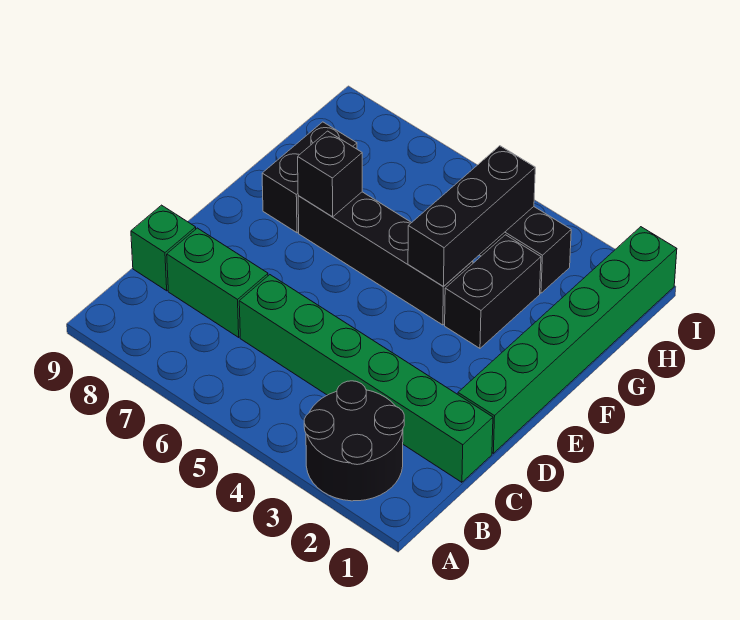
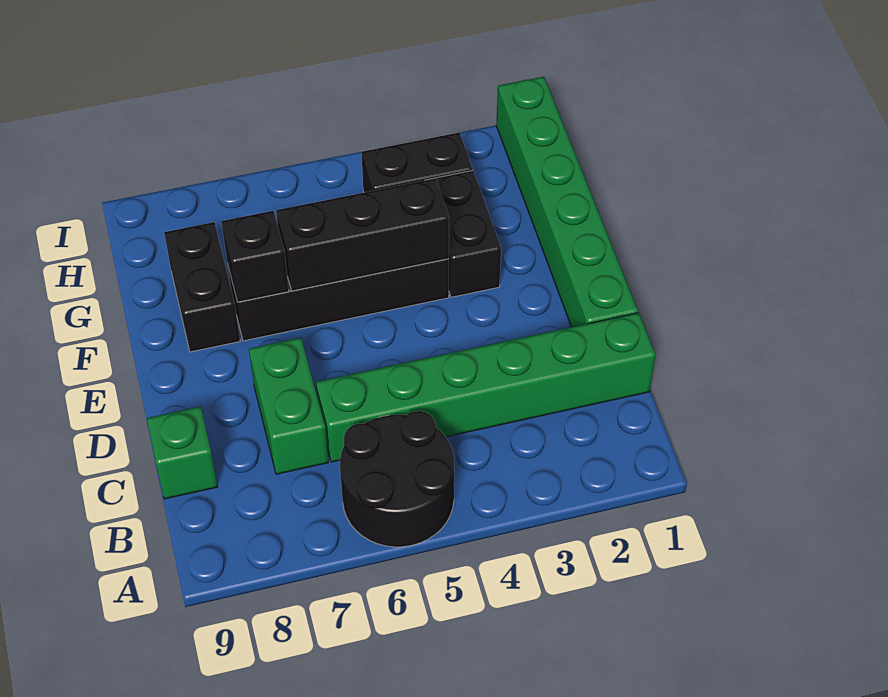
black round brick A2:B3 level 1 -> black round brick A5:B6 level 1
green brick C7:C8 level 1 -> green brick C7:D7 level 1
black brick F4:H4 level 2 -> black brick F4:F6 level 2

